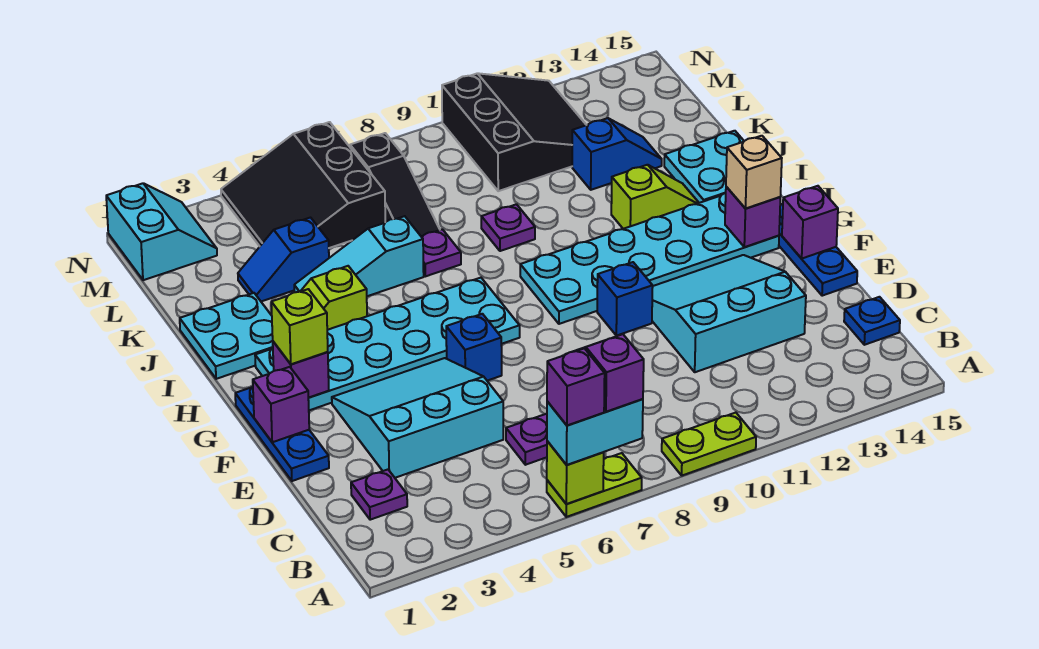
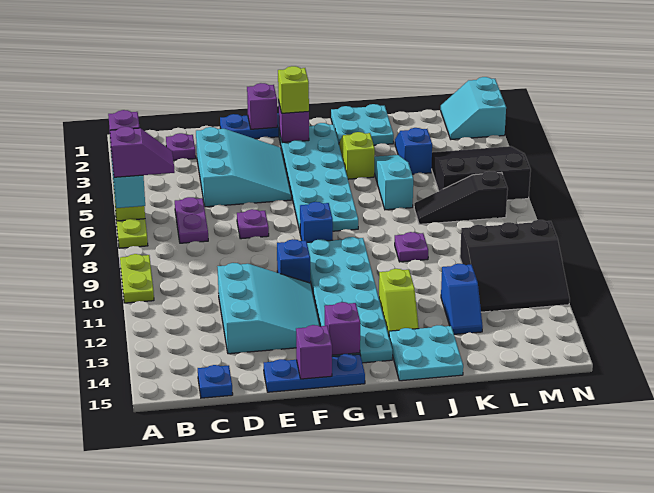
blue brick F6 level 1 -> blue brick G8 level 1
tan brick G14 level 3 -> none
purple plate J7 level 1 -> purple plate E7 level 1
cyan slope M1:N2 level 1 top 1 -> cyan slope M1:N2 level 1 top N

